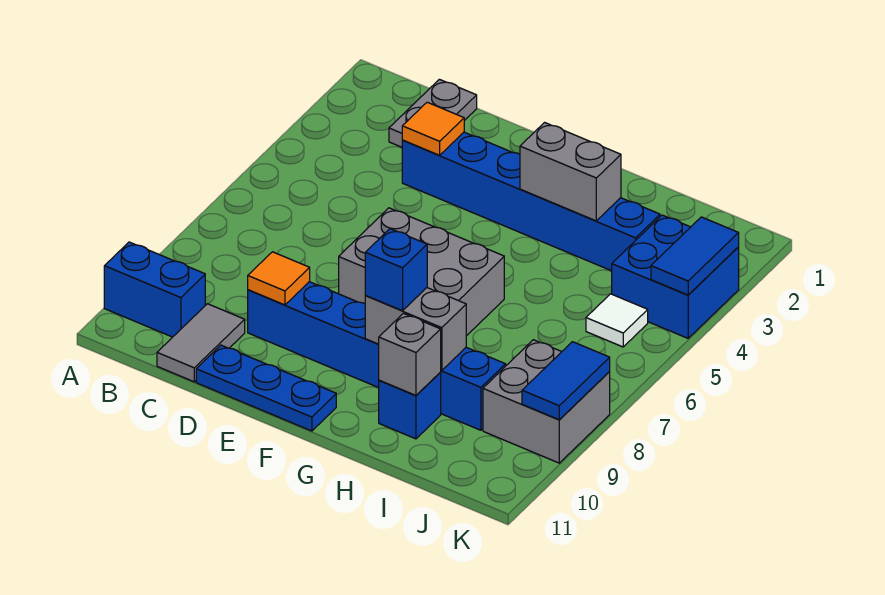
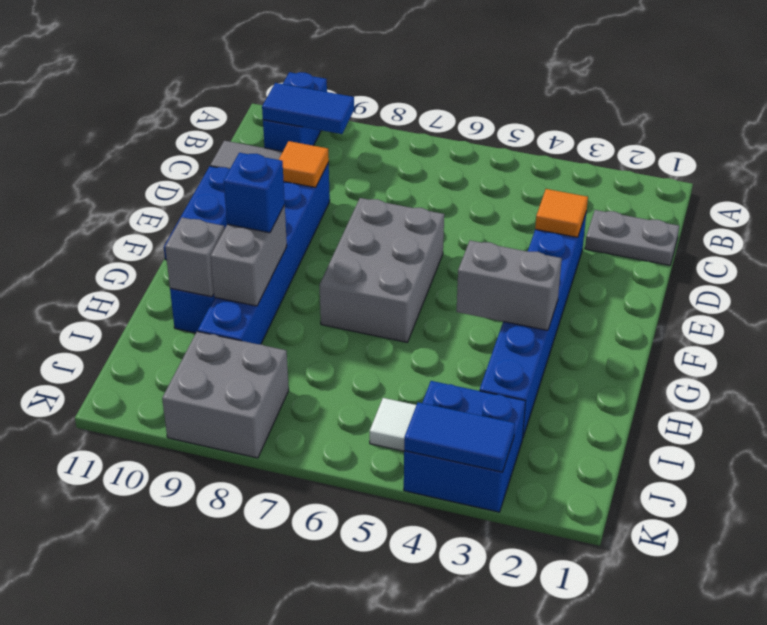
grey brick G3:H3 level 2 -> grey brick G3:G4 level 2
blue tile K8:K9 level 2 -> blue tile B9:B10 level 2

